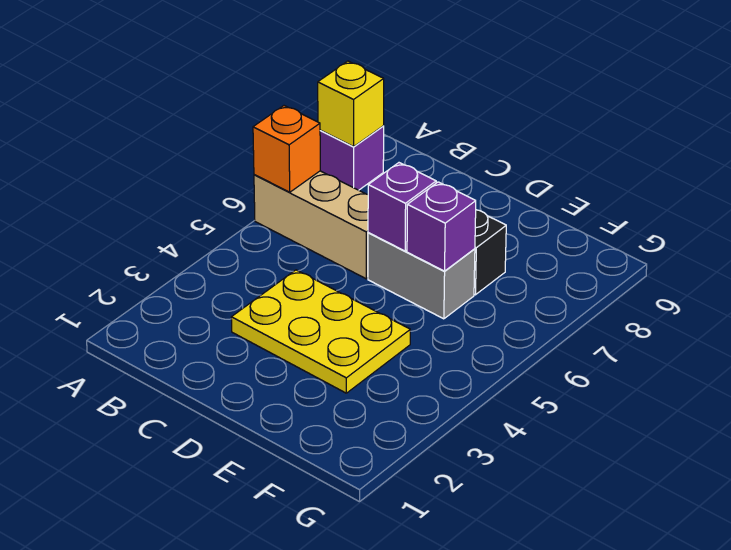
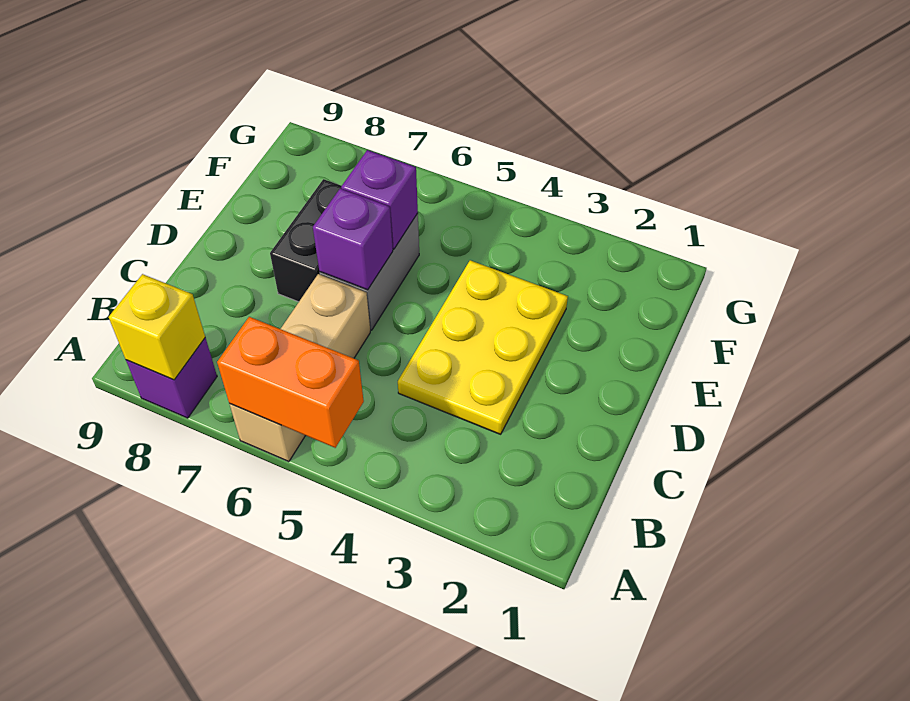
orange brick A6 level 2 -> orange brick A5:A6 level 2

